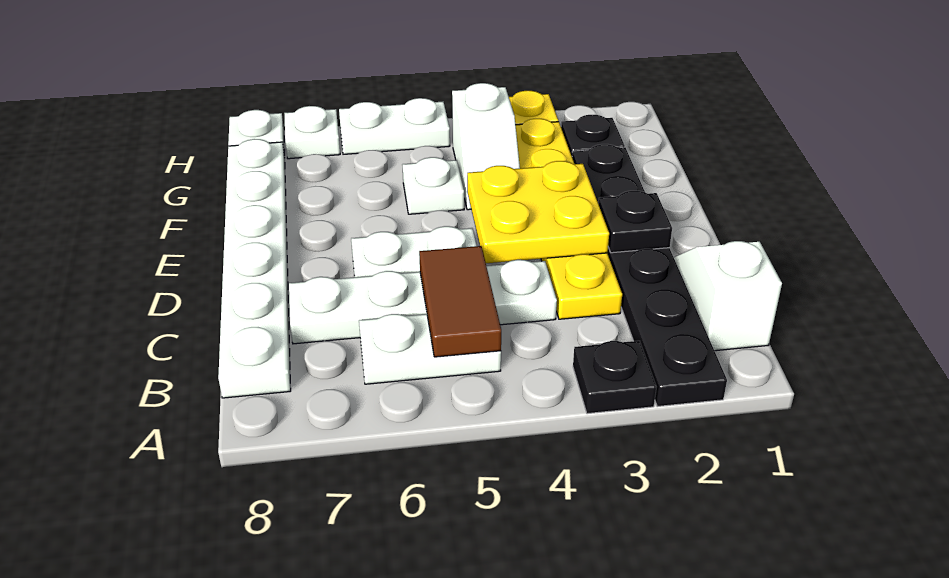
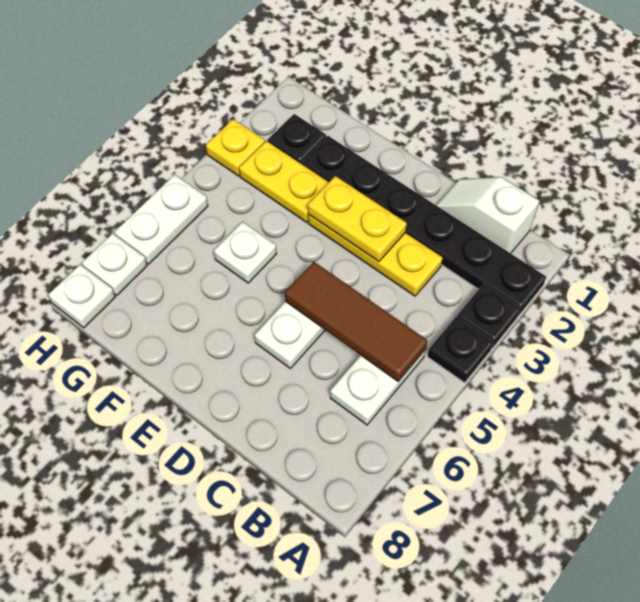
brown tile B5:C5 level 2 -> brown tile B5:D5 level 2
white plate B8:G8 level 1 -> none
white plate C4:C7 level 1 -> none
black plate D2 level 2 -> black plate A4 level 1
yellow plate D3:E4 level 2 -> yellow plate D3:E3 level 2
white slope F4:G4 level 1 top G -> none

